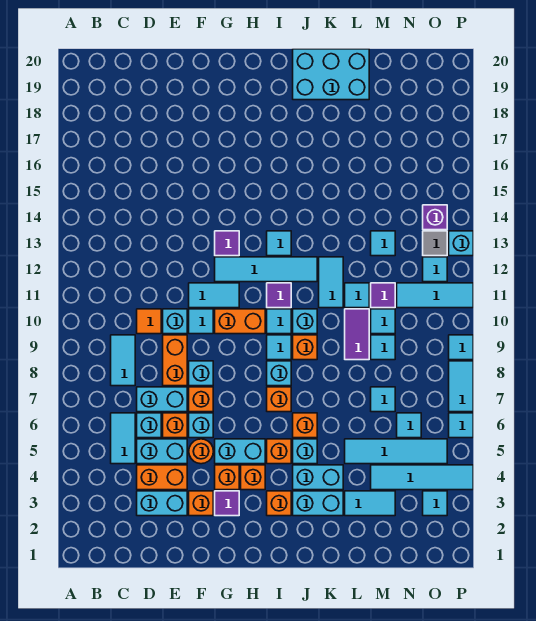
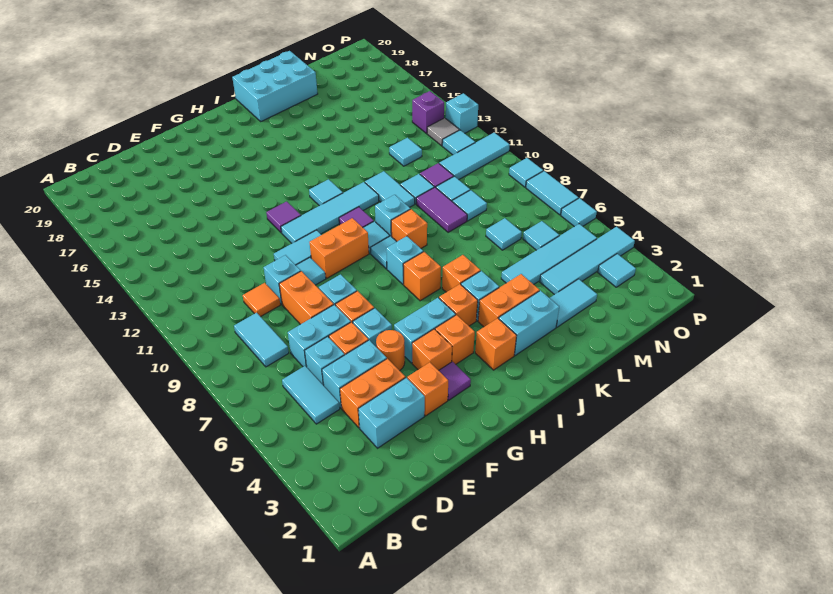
cyan brick J4:K4 level 1 -> orange brick J4:K4 level 1

